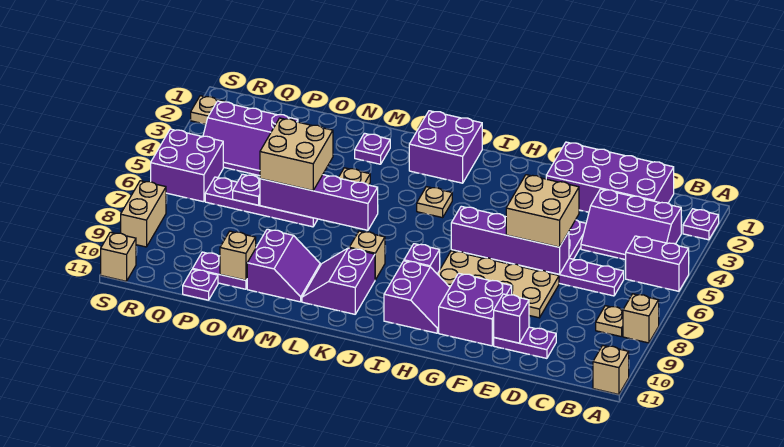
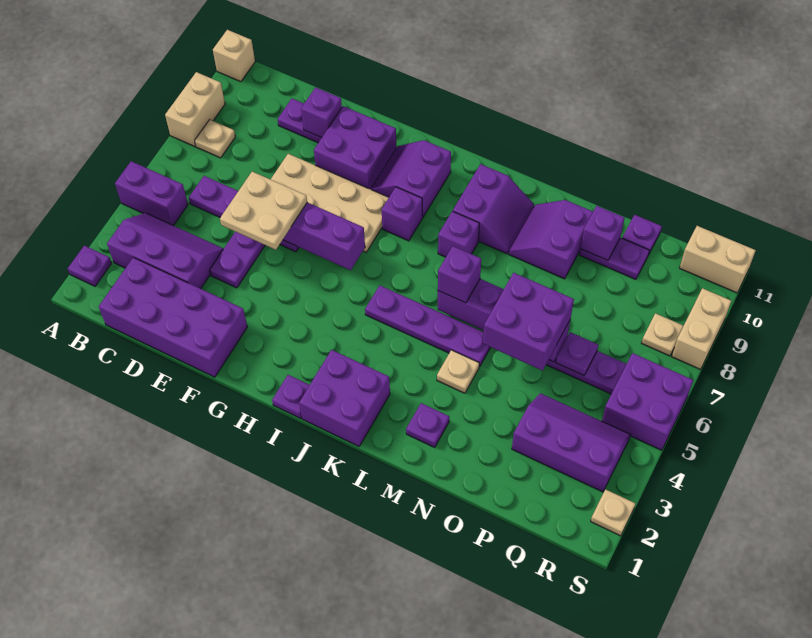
tan brick A8 level 1 -> tan brick A8:A9 level 1
tan brick E5:F6 level 3 -> tan plate E5:F6 level 3
none -> purple plate I1 level 1
tan plate J4 level 1 -> tan plate R8 level 1
none -> purple plate J5:M5 level 1
tan brick K8 level 1 -> purple brick K8 level 1
none -> purple brick L6 level 3
tan brick N5:O6 level 3 -> purple brick N5:O6 level 3
tan brick O10 level 2 -> purple brick O10 level 2
tan brick S11 level 1 -> tan brick R11:S11 level 1

